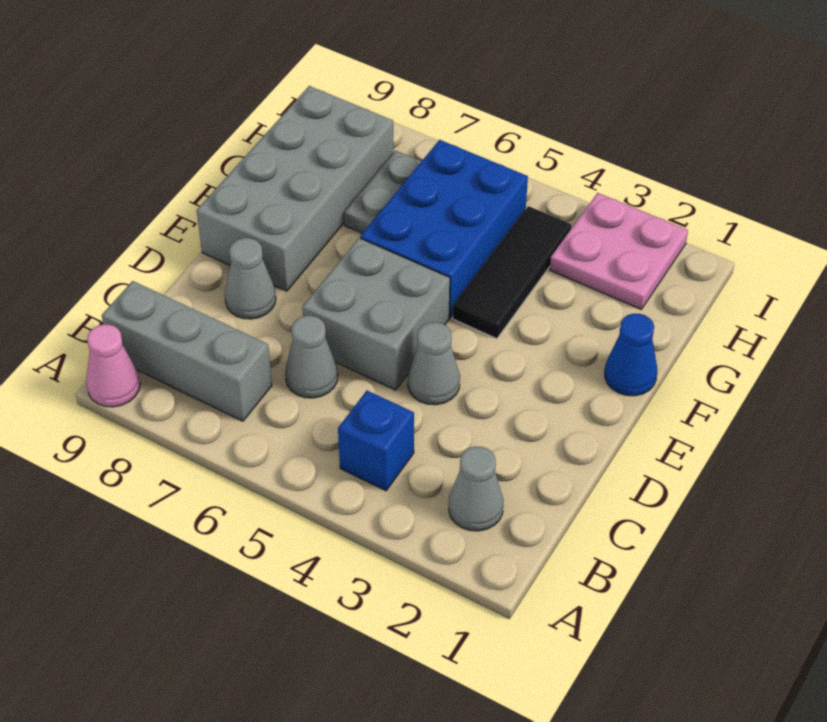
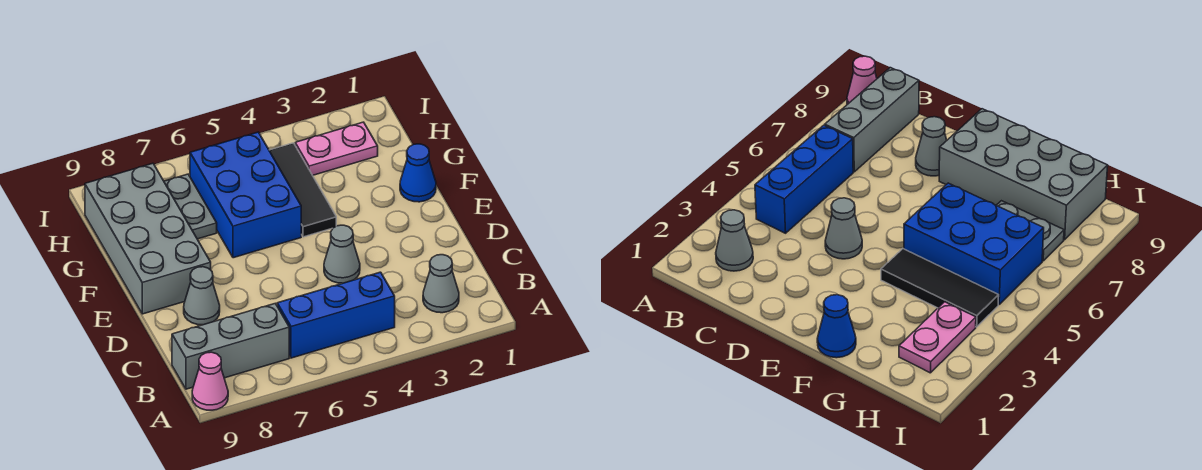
blue brick B4 level 1 -> blue brick B4:B6 level 1
grey cone C6 level 1 -> none
grey brick D5:E6 level 1 -> none
pink plate H2:I3 level 1 -> pink plate H2:H3 level 1

